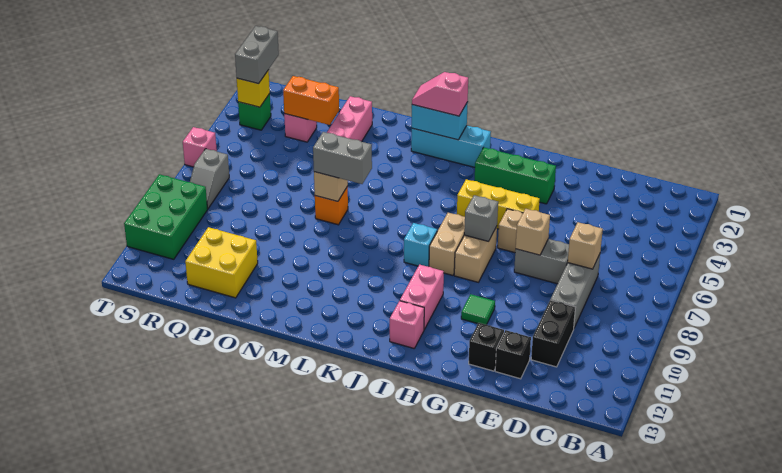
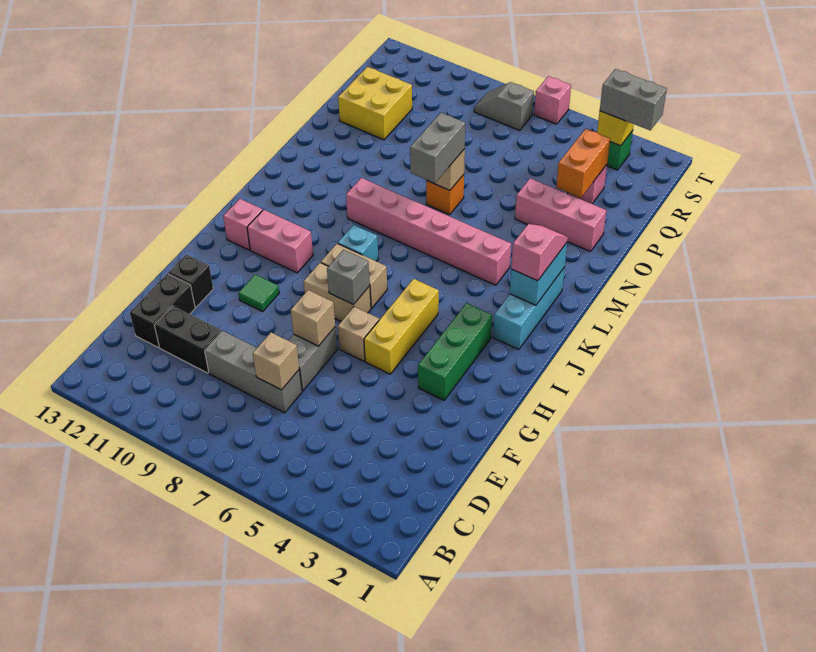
black brick E12 level 1 -> black brick D12:E12 level 1
none -> pink brick L4:L9 level 1
green brick S9:T11 level 1 -> none

